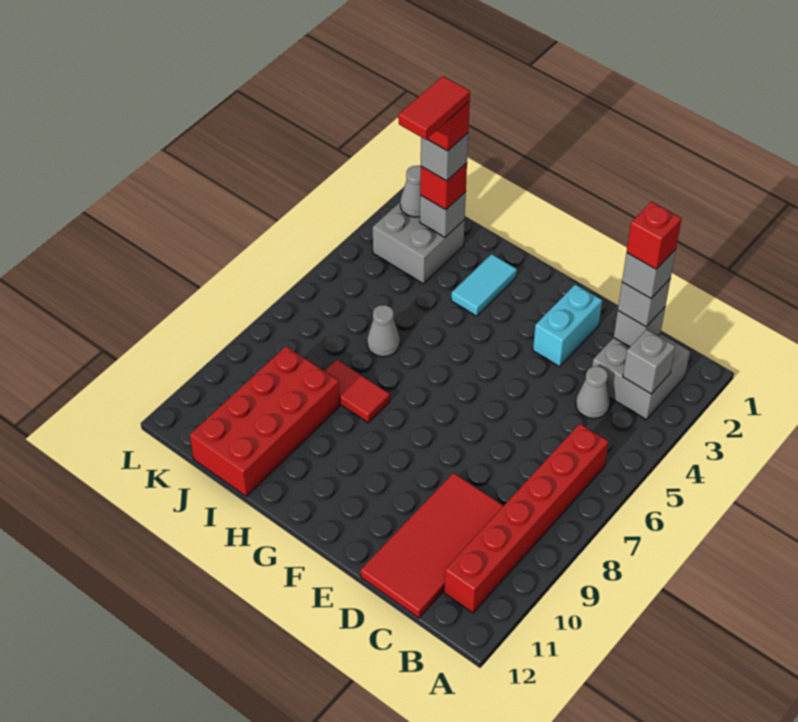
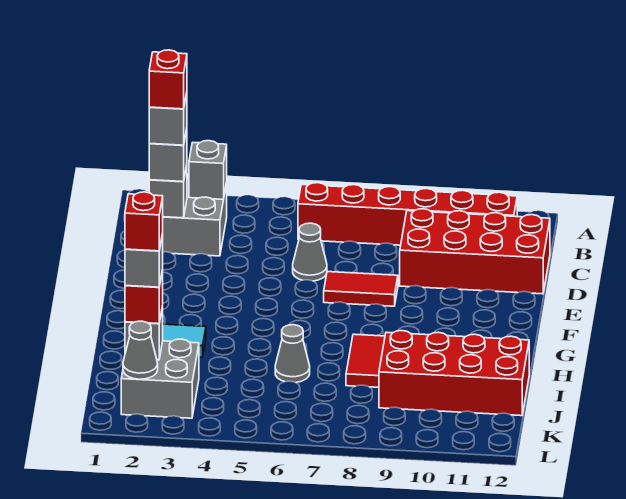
grey cone C4 level 1 -> grey cone D6 level 1
red tile C9:D12 level 1 -> red brick C9:D12 level 1
cyan brick E2:E3 level 1 -> none
red tile J2:J3 level 6 -> red tile E7:E8 level 1

